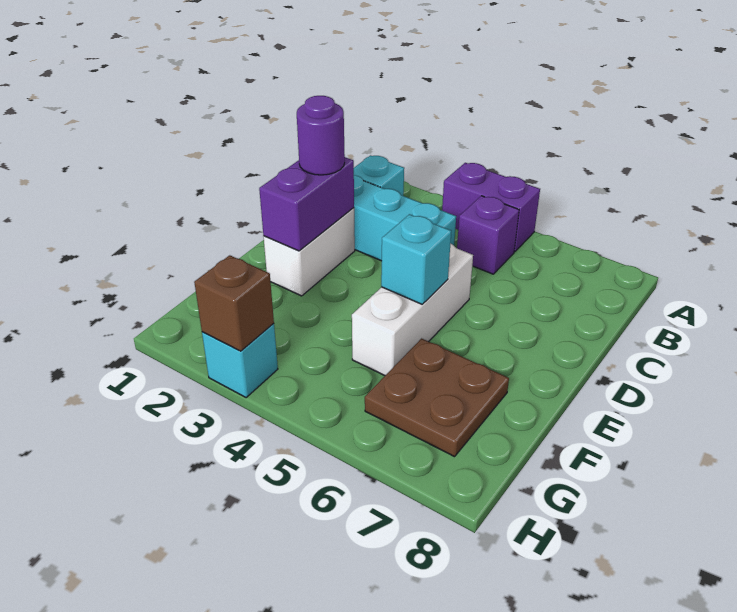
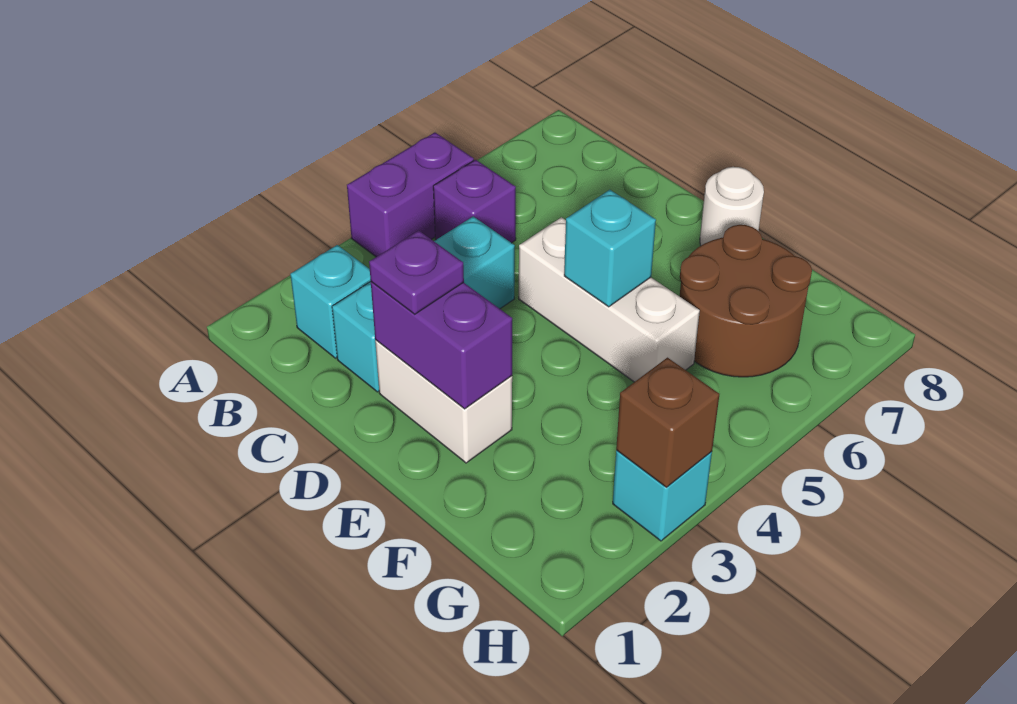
purple round brick D2 level 3 -> purple plate D2 level 3
none -> white round brick E8 level 1
brown plate F6:G7 level 1 -> brown round brick F6:G7 level 1

